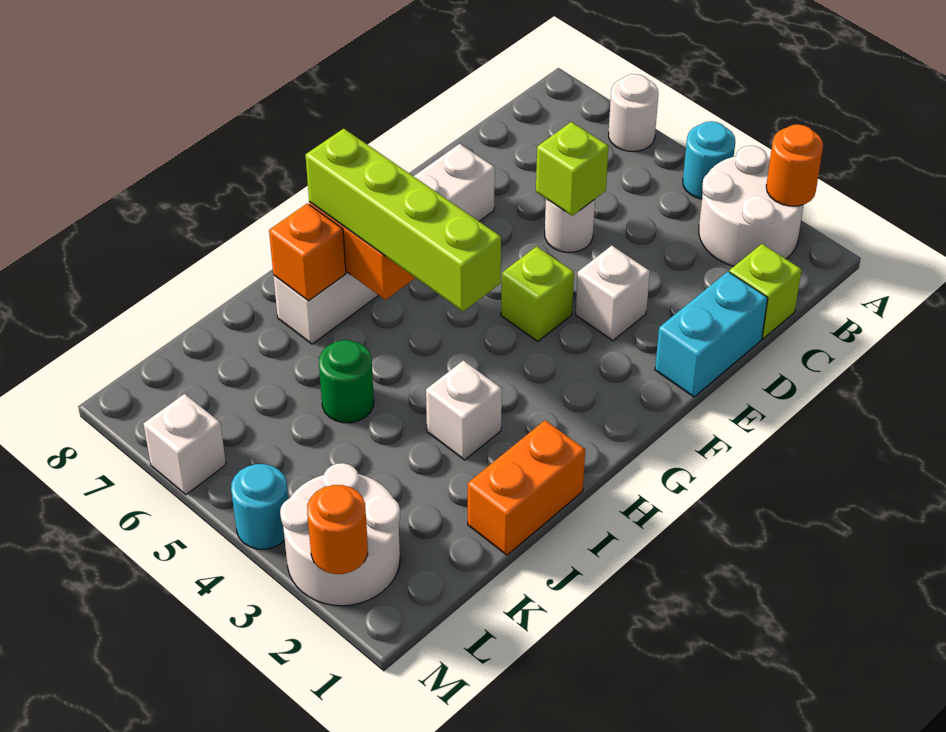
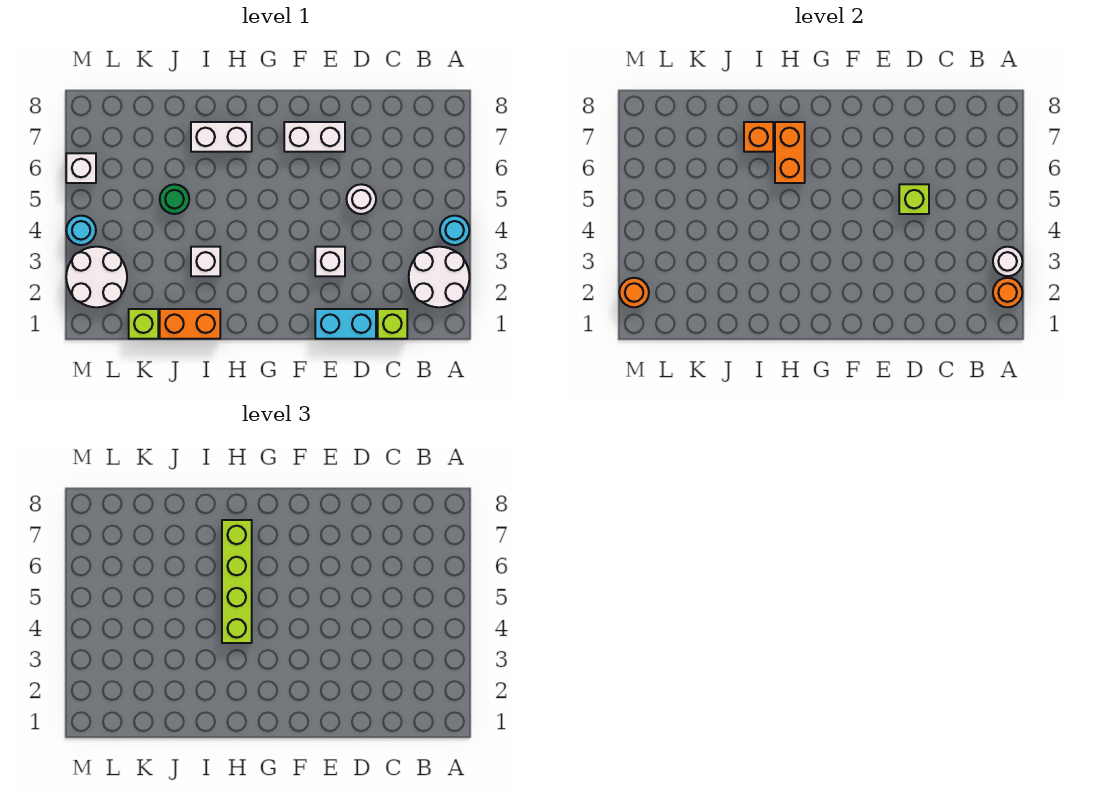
white round brick A6 level 1 -> white round brick A3 level 2
lime brick F4 level 1 -> lime brick K1 level 1

